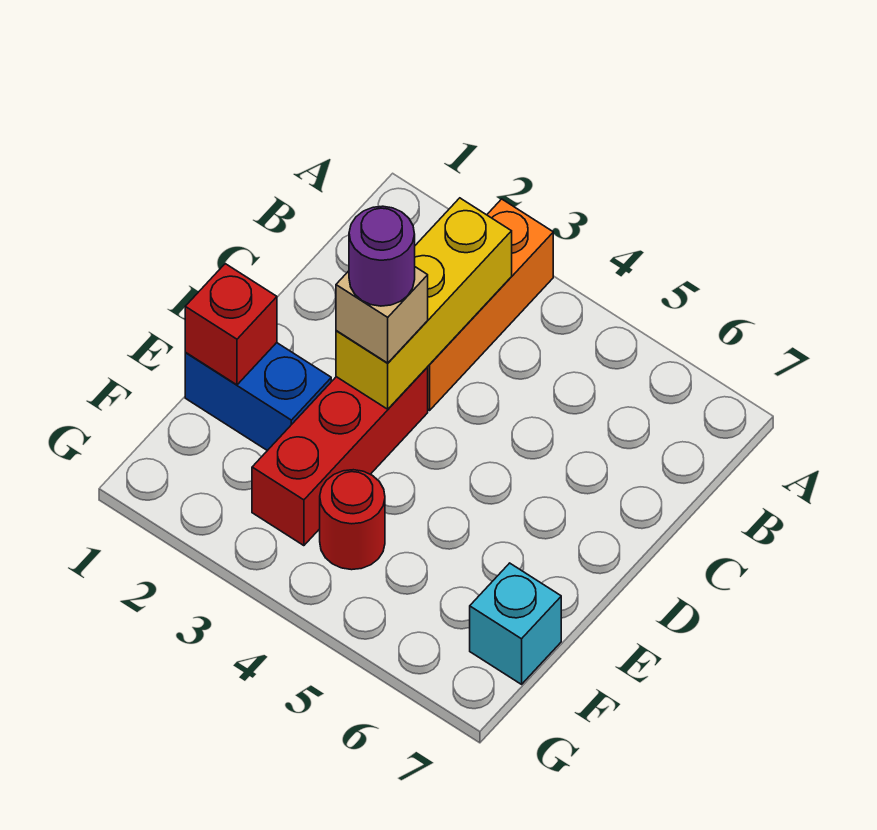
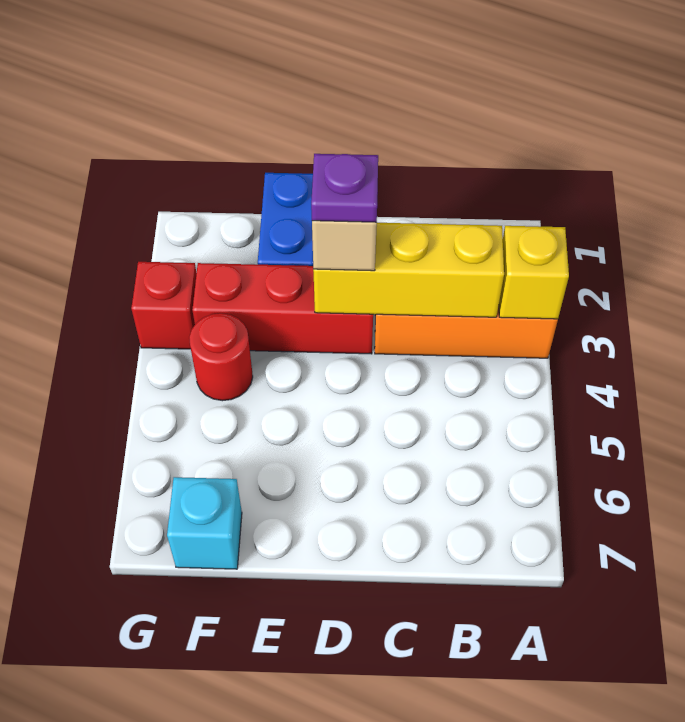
none -> yellow brick A3 level 2
purple round brick D3 level 4 -> purple plate D3 level 4
red brick E1 level 2 -> red brick G3 level 1

